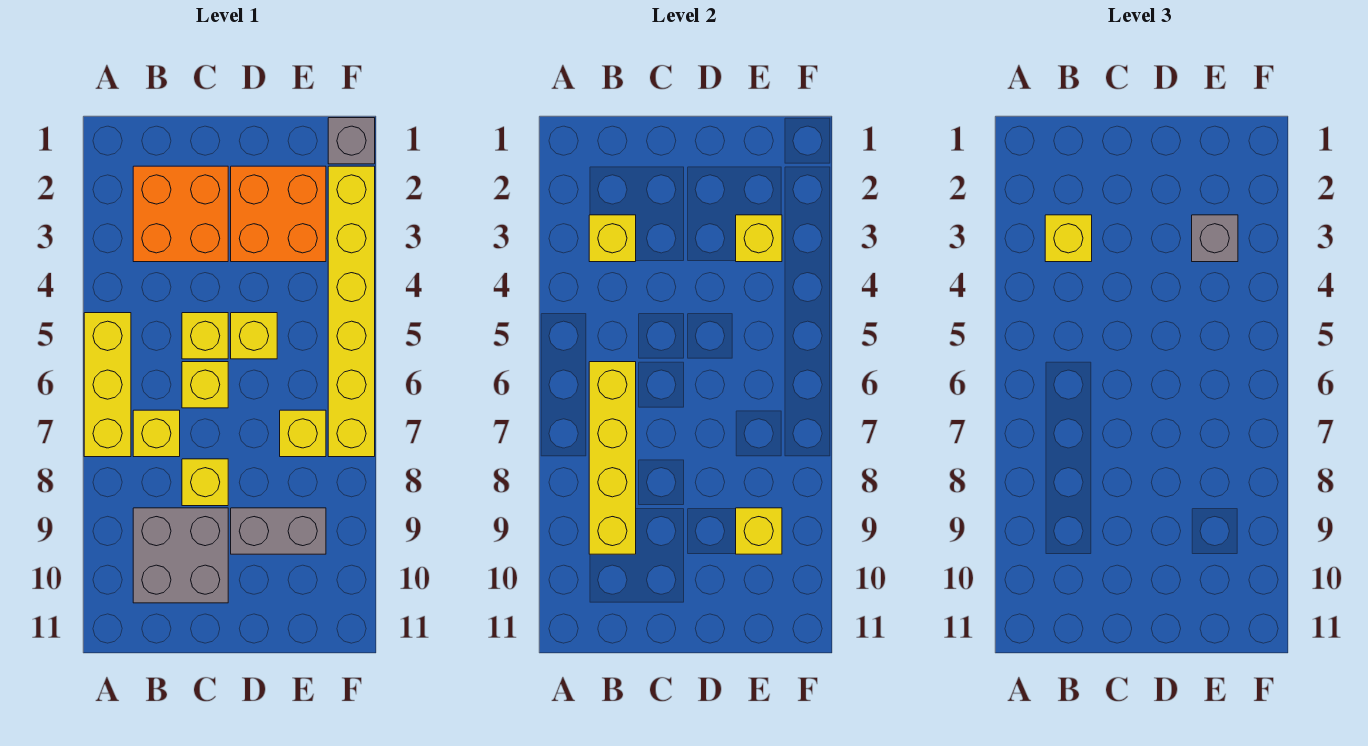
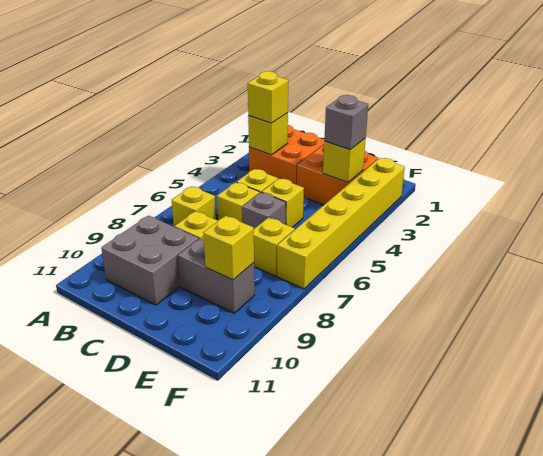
yellow brick A5:A7 level 1 -> none
yellow brick B6:B9 level 2 -> none
grey brick F1 level 1 -> grey brick D6 level 1

